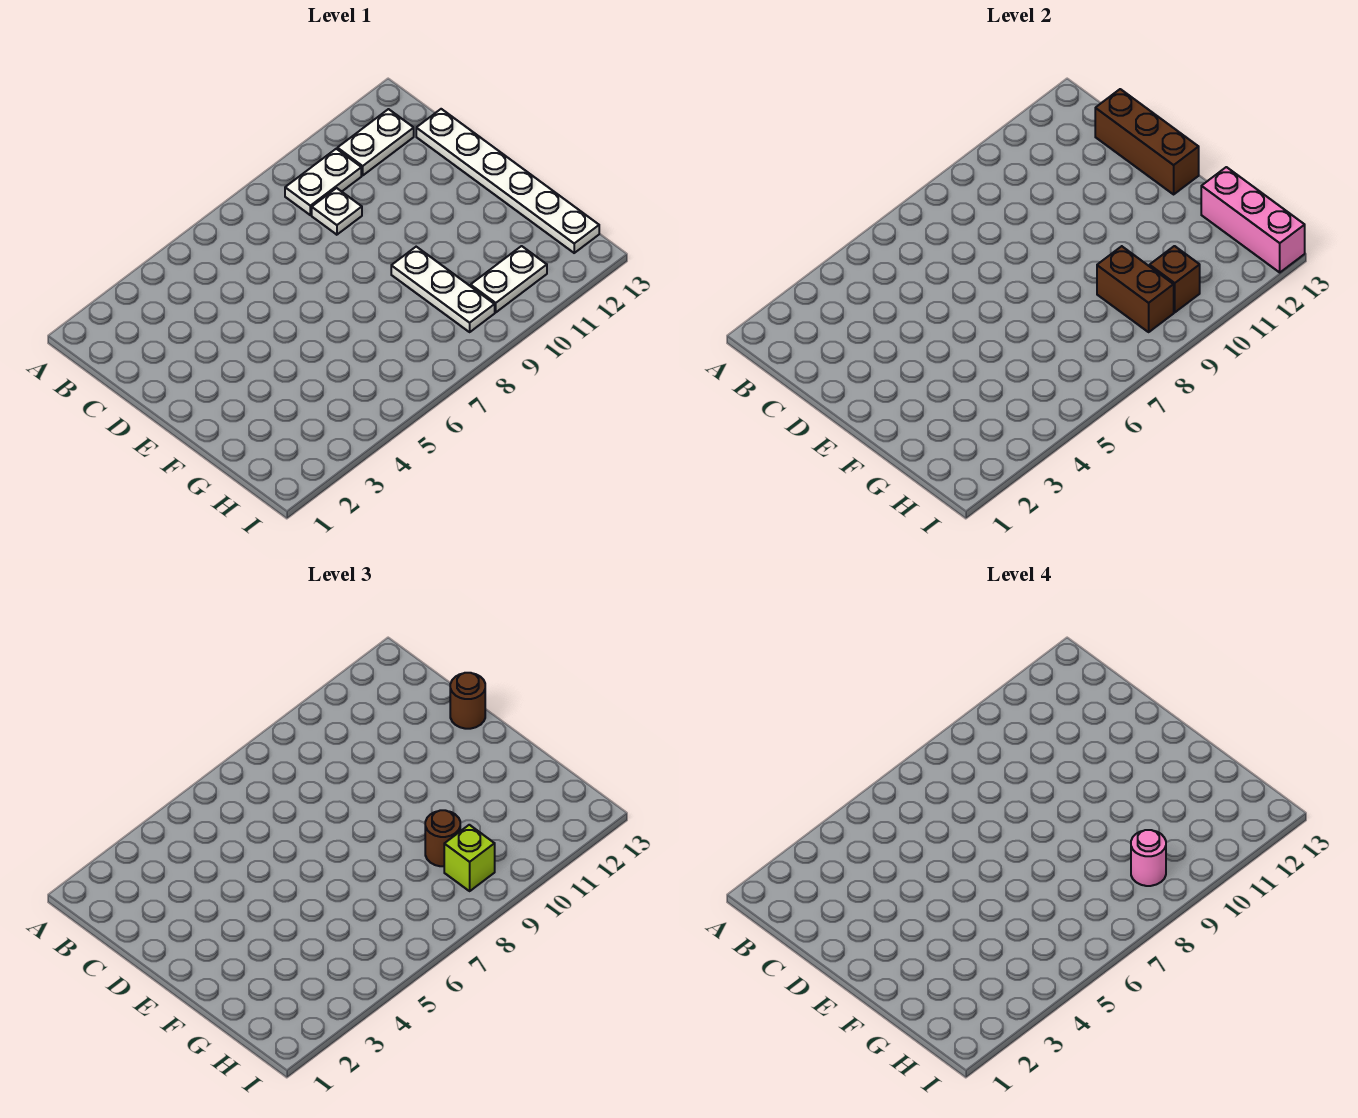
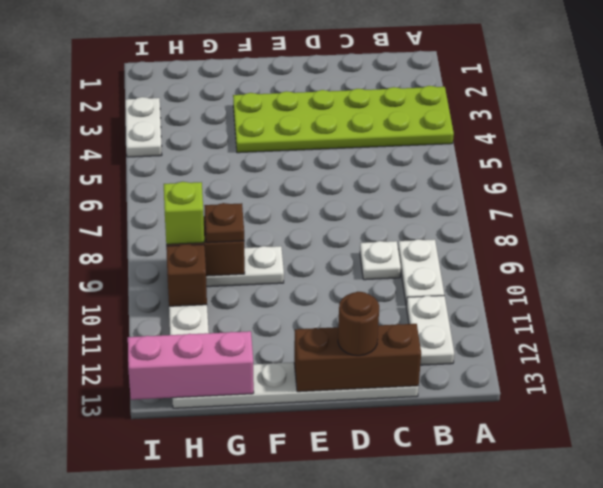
none -> lime plate A3:F4 level 1
brown round brick G9 level 3 -> brown plate G9 level 3
pink round brick H9 level 4 -> none
none -> white plate I3:I4 level 1

